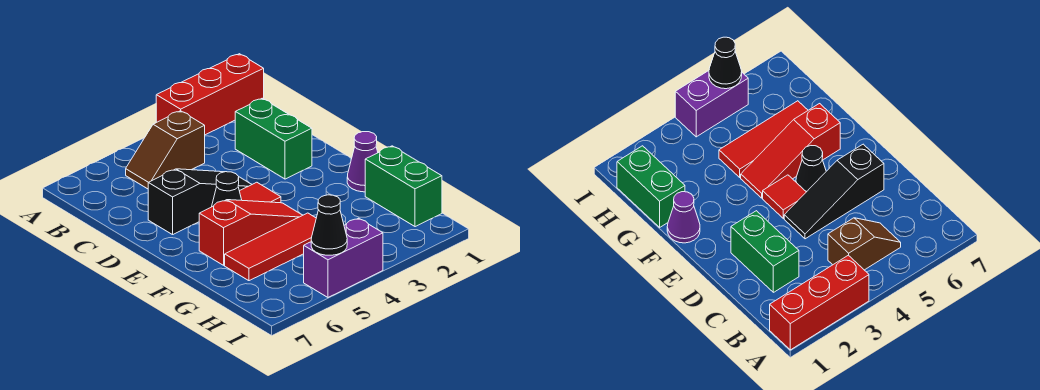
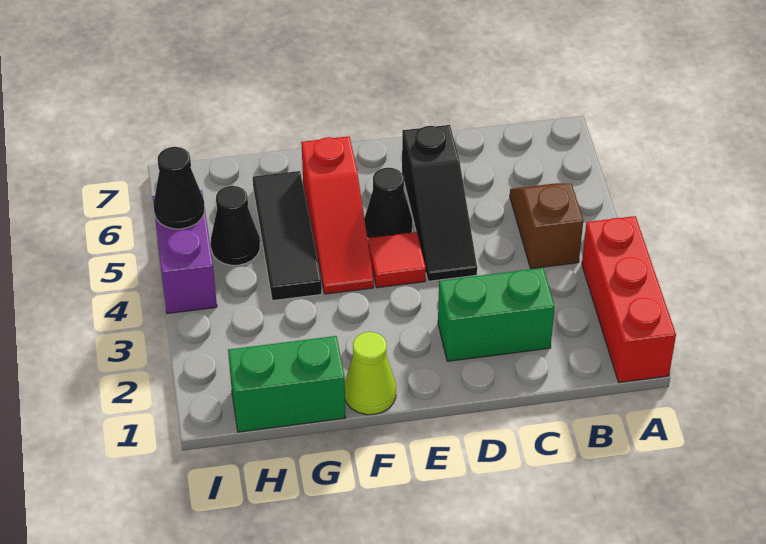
purple cone F1 level 1 -> lime cone F1 level 1
red tile G4:G6 level 1 -> black tile G4:G6 level 1
none -> black cone H5 level 1

